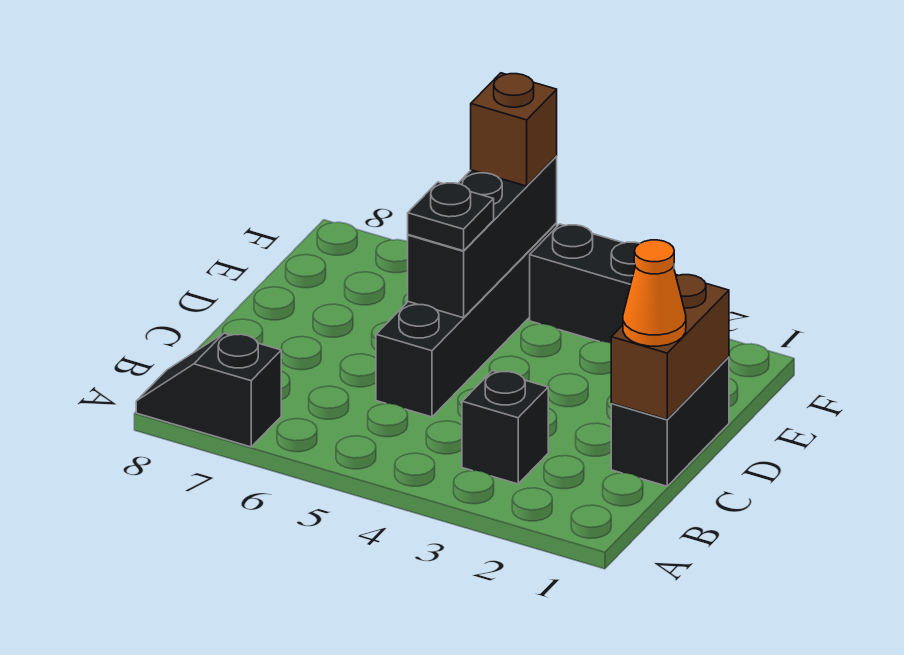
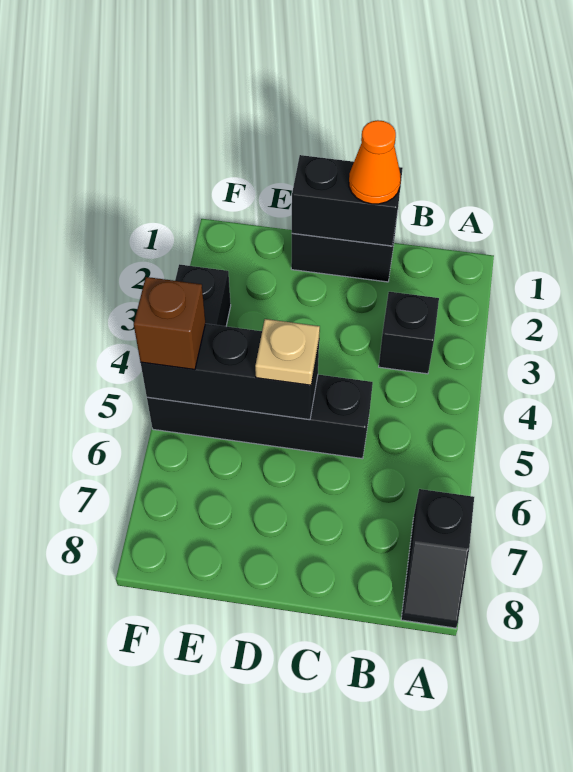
brown brick C1:D1 level 2 -> black brick C1:D1 level 2
black plate D5 level 3 -> tan plate D5 level 3

